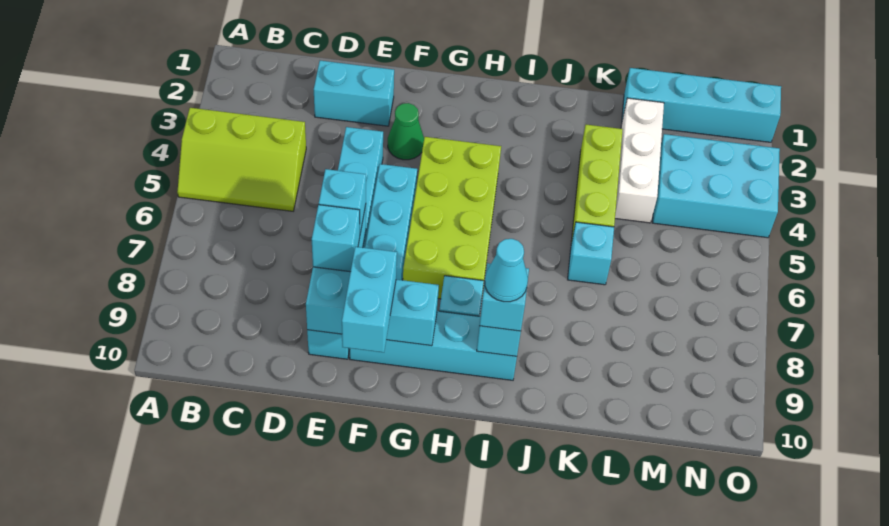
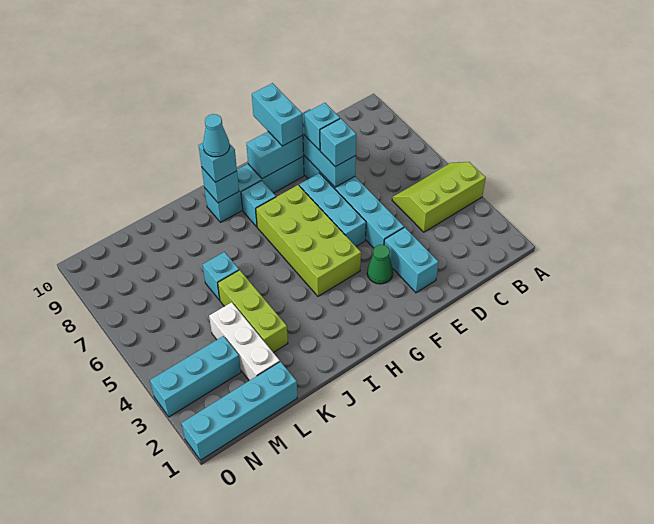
cyan brick D2:E2 level 1 -> cyan brick E2:E3 level 1
cyan brick M3:O4 level 1 -> cyan brick M3:O3 level 1

